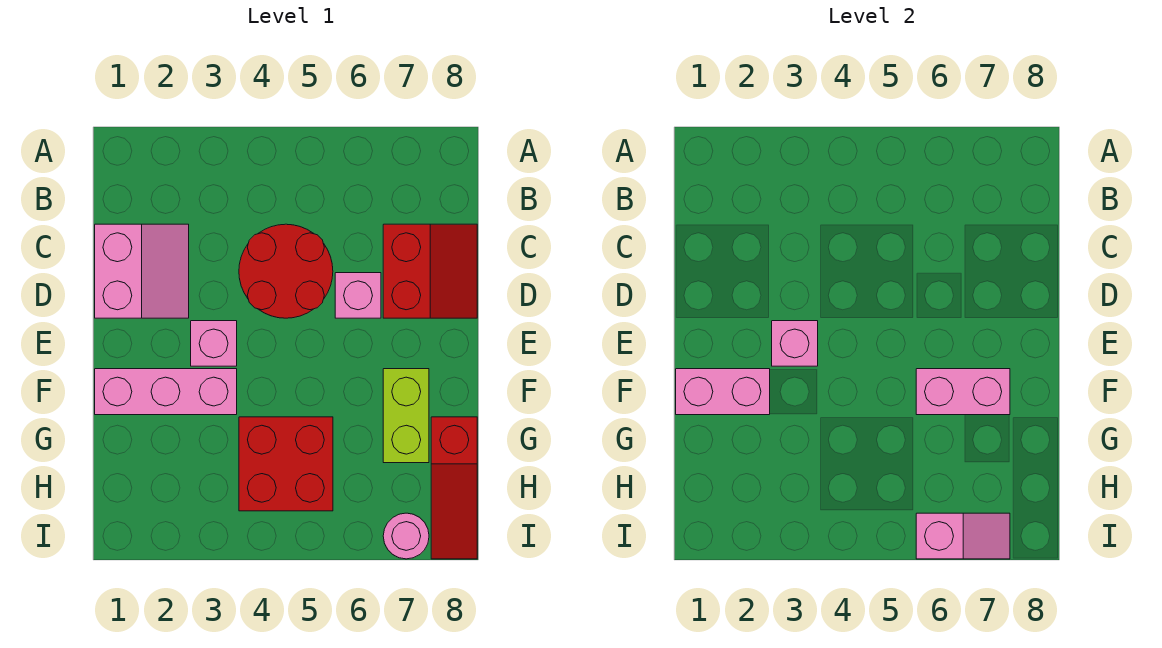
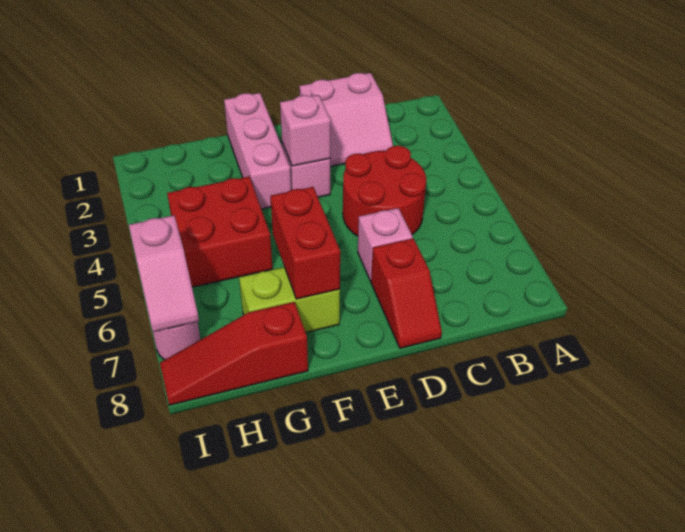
red slope C7:D8 level 1 top 7 -> red slope D7:D8 level 1 top 7
pink brick F1:F2 level 2 -> none
pink brick F6:F7 level 2 -> red brick F6:F7 level 2

